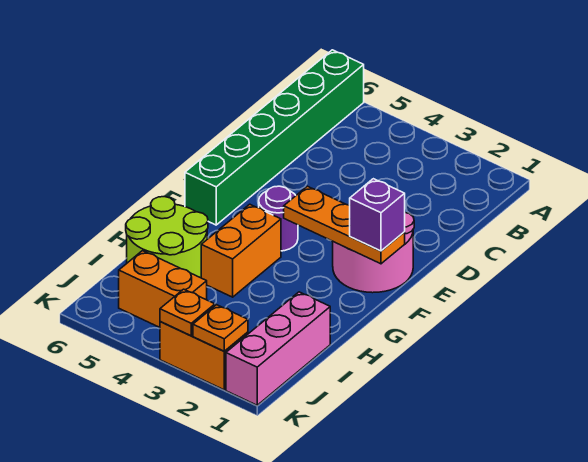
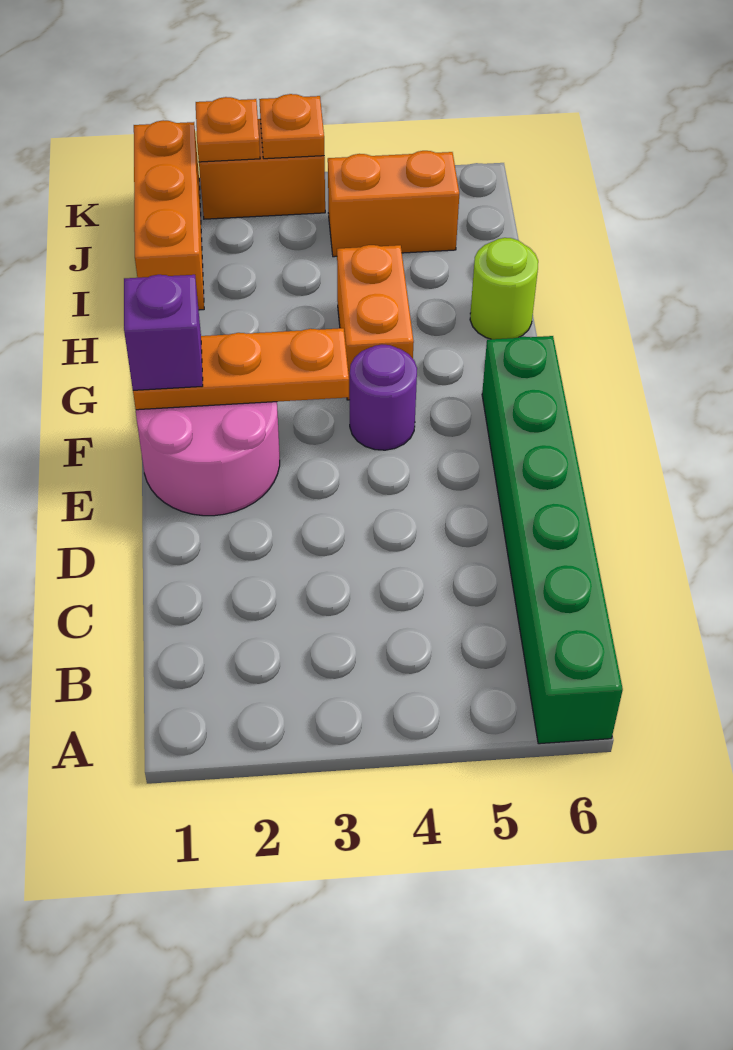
lime round brick H5:I6 level 1 -> lime round brick H6 level 1
pink brick I1:K1 level 1 -> orange brick I1:K1 level 1

